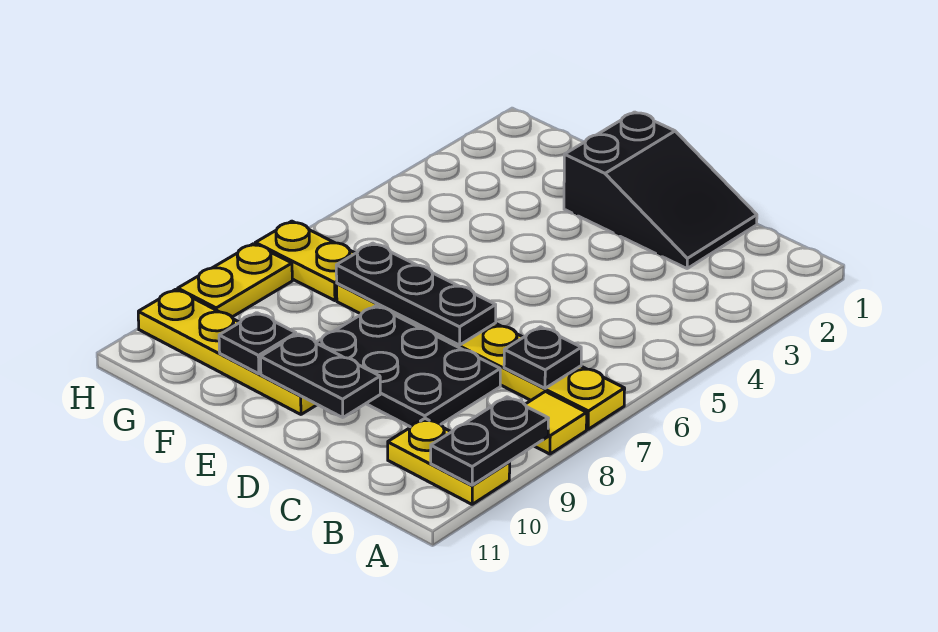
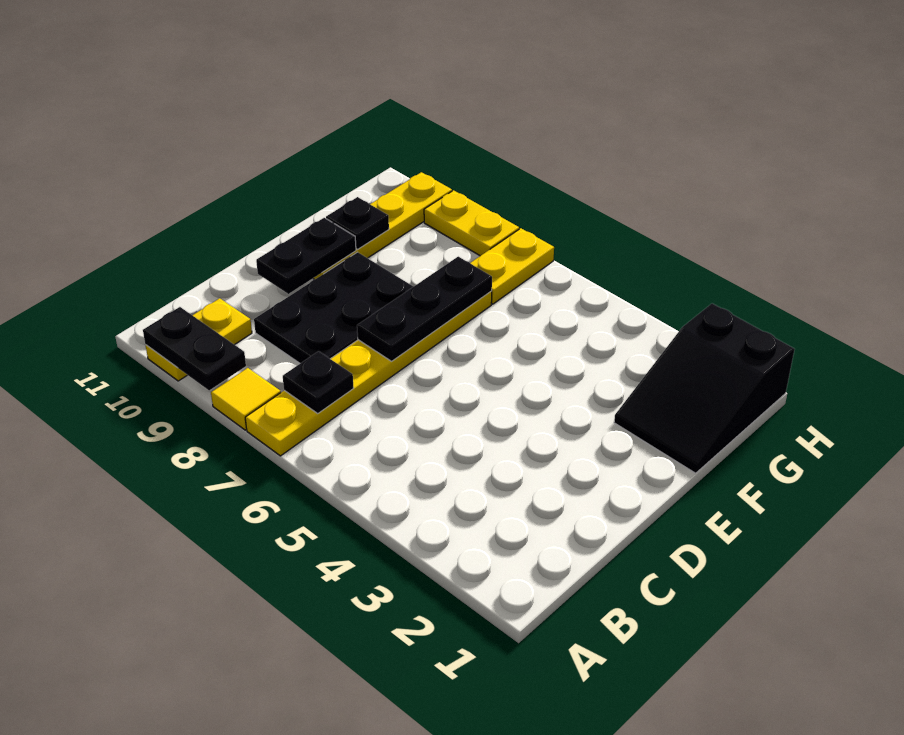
black slope C1:E2 level 1 top E -> black slope F1:H2 level 1 top H

